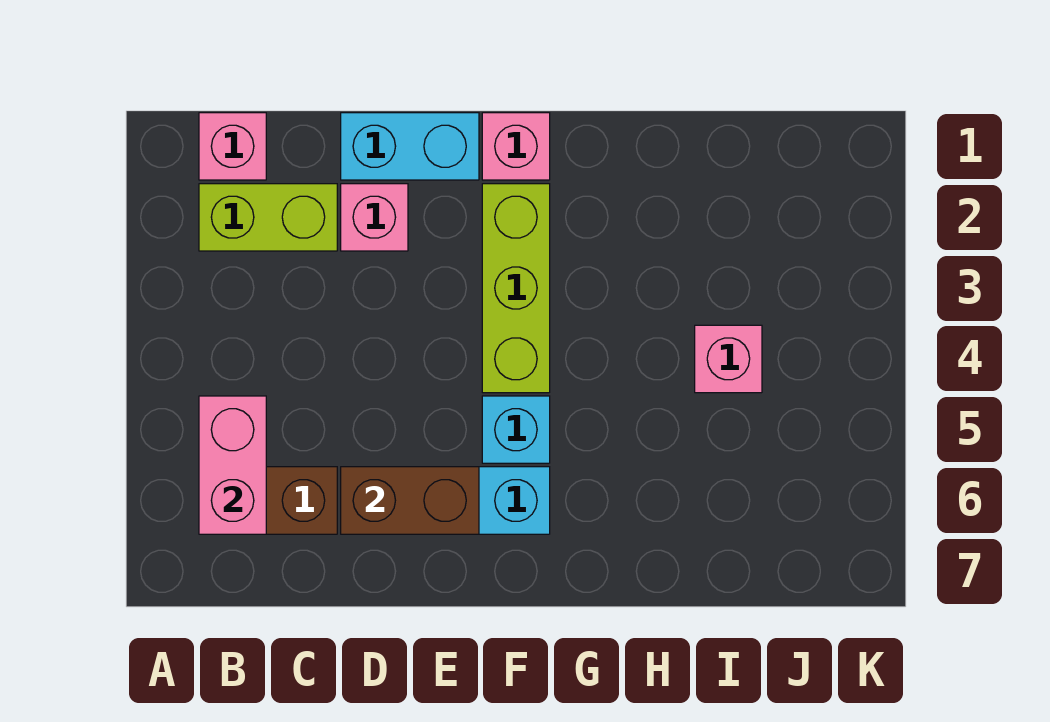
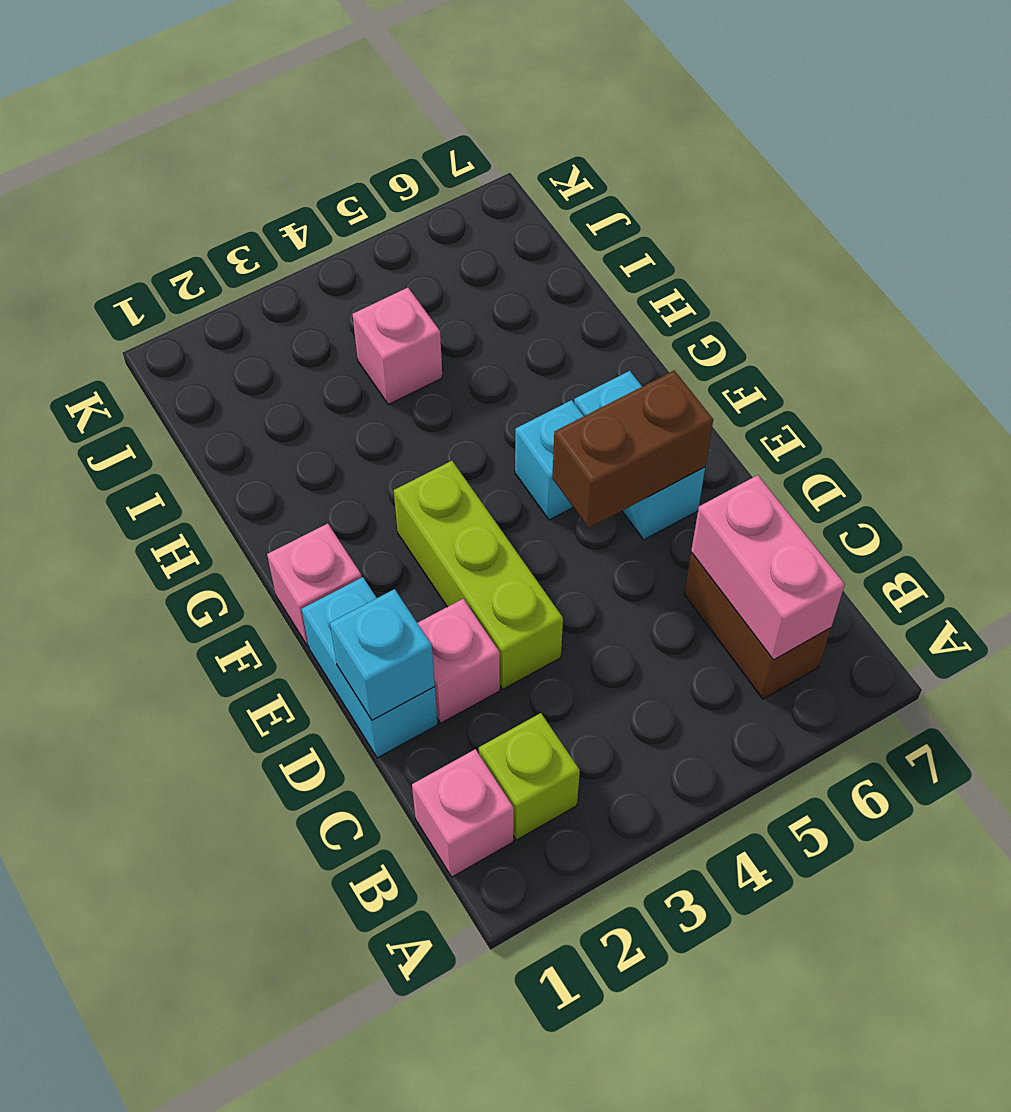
lime brick B2:C2 level 1 -> lime brick B2 level 1
pink brick B5:B6 level 2 -> pink brick B6:C6 level 2
none -> cyan brick D1 level 2
brown brick D6:E6 level 2 -> brown brick E5:E6 level 2
lime brick F2:F4 level 1 -> lime brick D3:F3 level 1

